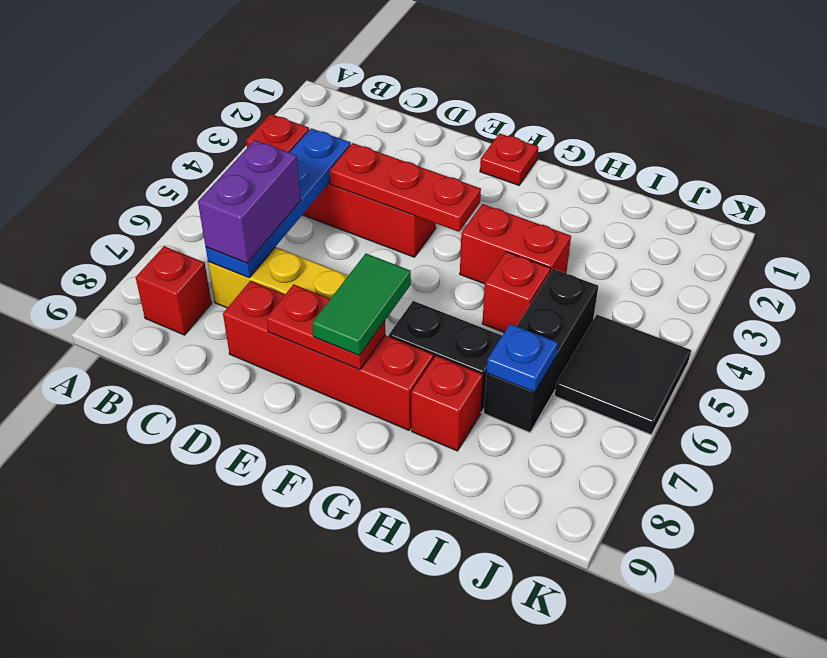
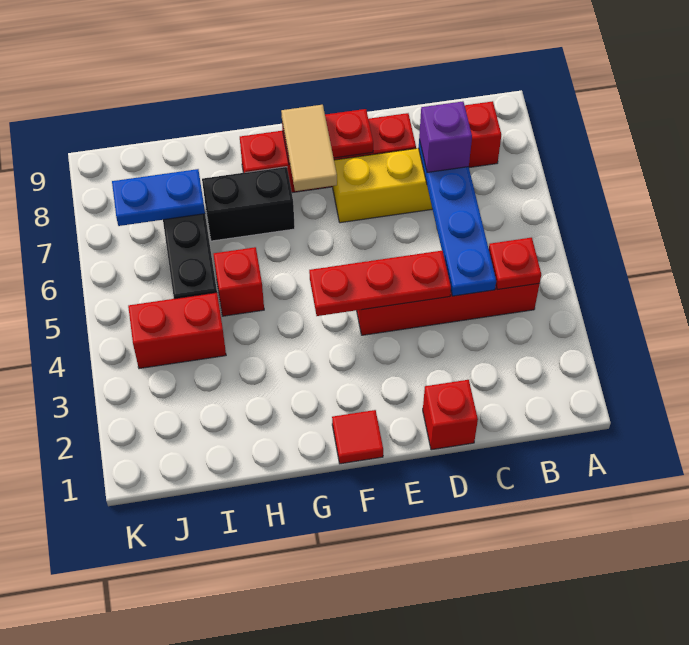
purple brick C6:C7 level 3 -> purple brick C7 level 3
red plate F1 level 1 -> red tile F1 level 1
green tile F7:F8 level 3 -> tan tile F7:F8 level 3
red brick G4:H4 level 1 -> red brick I4:J4 level 1
red brick H8 level 1 -> red brick D1 level 1
blue plate I7 level 2 -> blue plate I7:J7 level 2
black tile J5:K6 level 1 -> none

